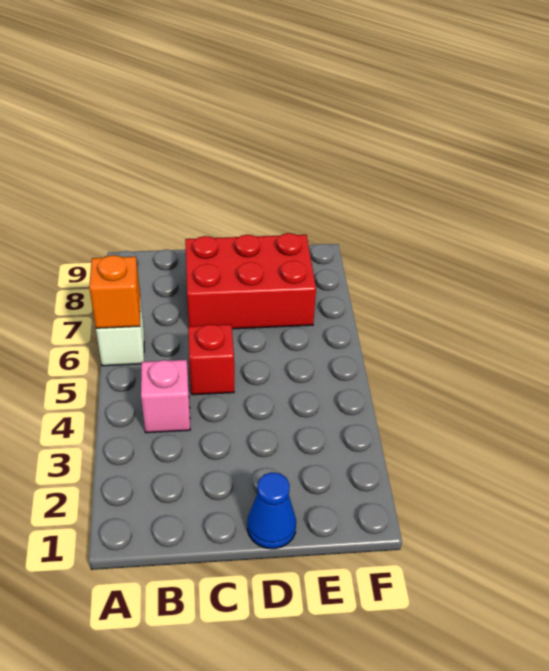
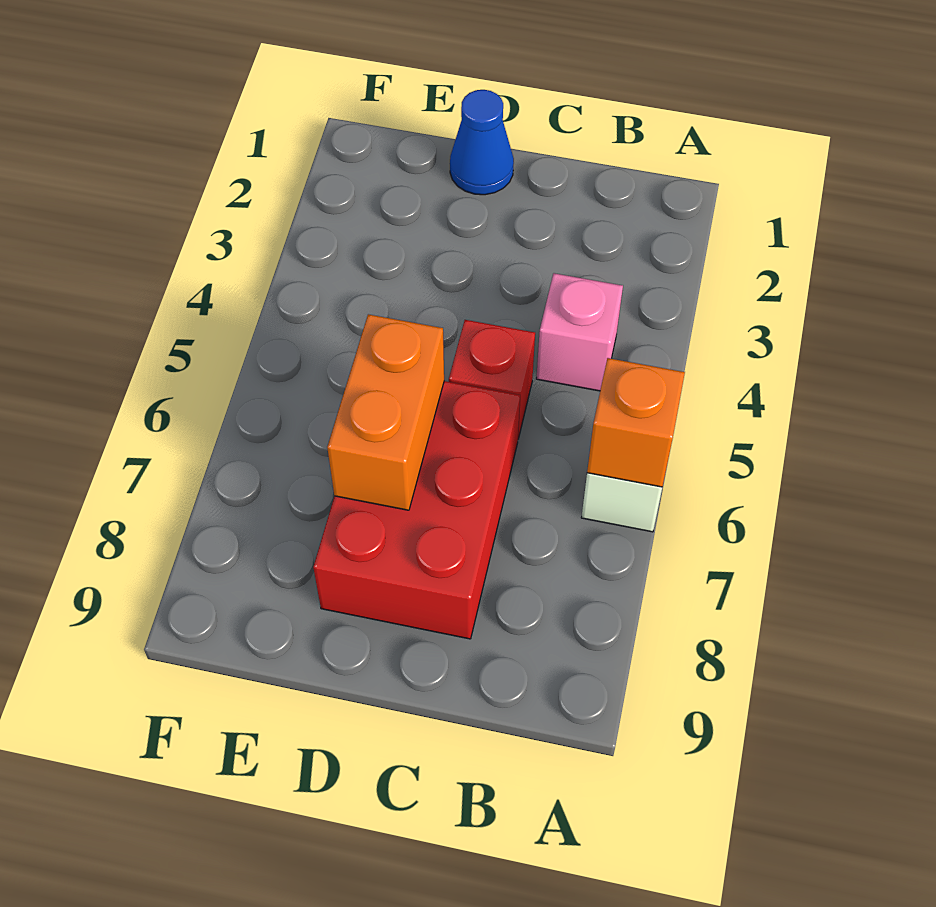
red brick C7:E8 level 1 -> red brick C6:D8 level 1
none -> orange brick D6:D7 level 2

